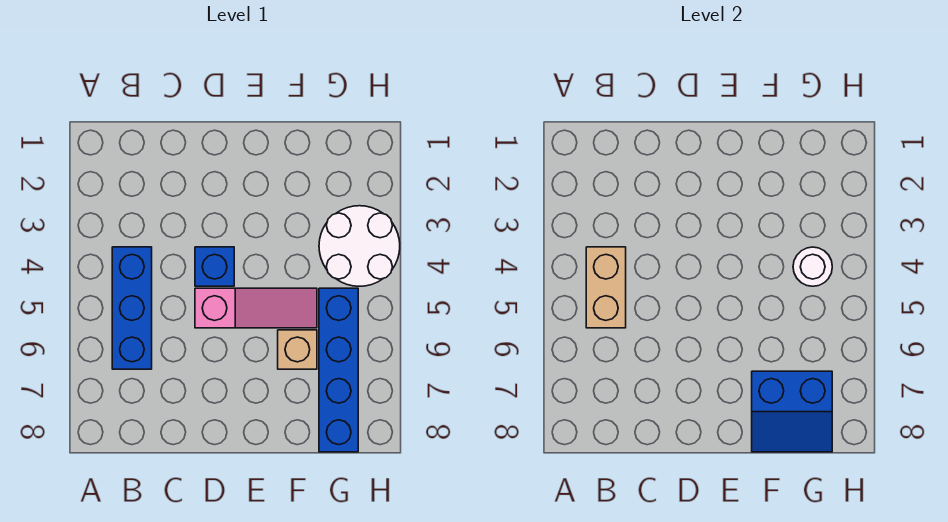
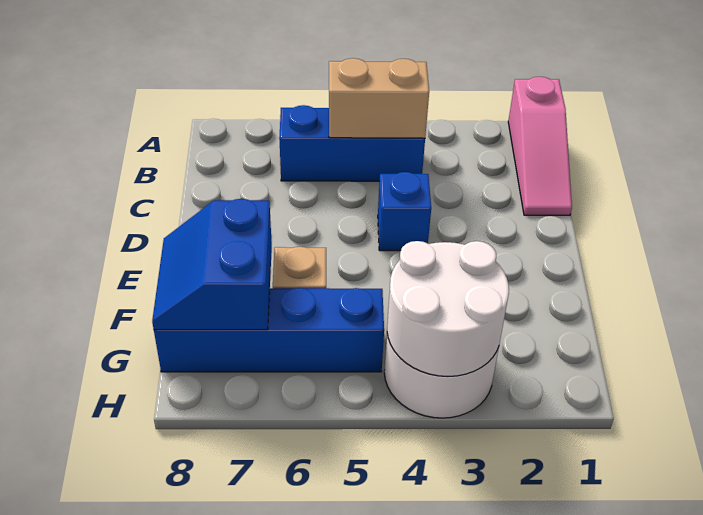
pink slope D5:F5 level 1 top D -> pink slope A1:C1 level 1 top A
white round brick G4 level 2 -> white round brick G3:H4 level 2

